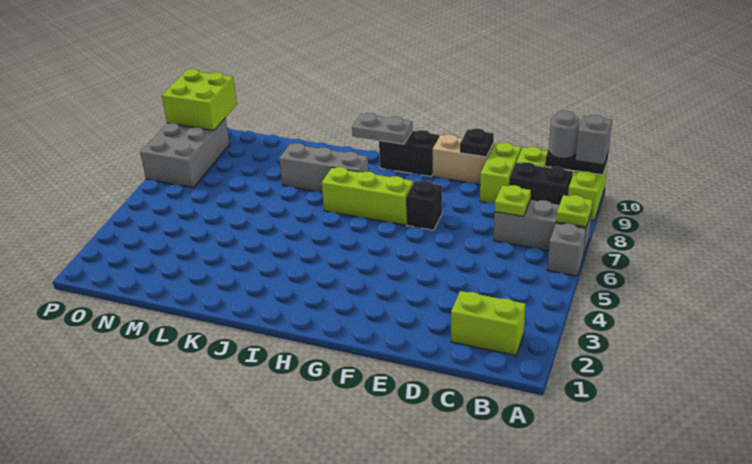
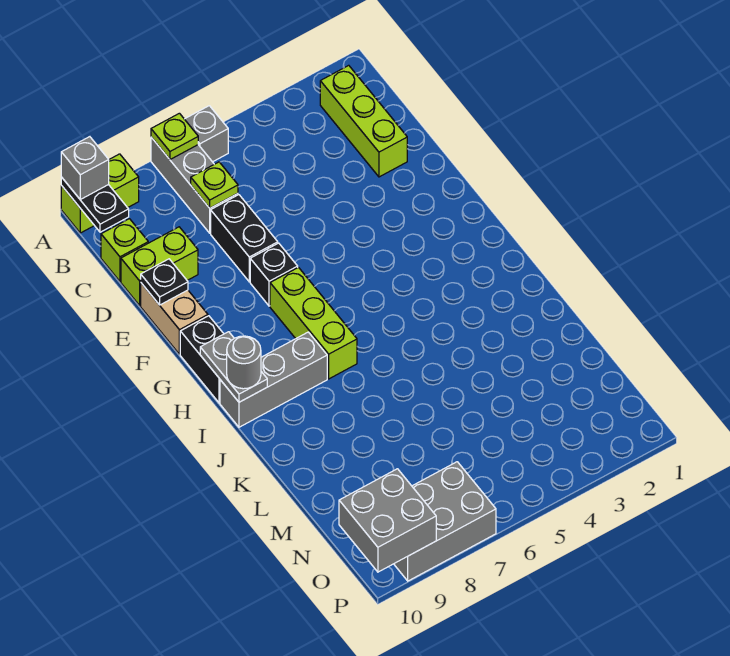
lime brick B2:C2 level 1 -> lime brick B2:D2 level 1
black brick B9:C9 level 1 -> black brick D7:E7 level 1
grey round brick B10 level 3 -> grey round brick I10 level 3
grey brick I8:K8 level 1 -> grey brick I8:I10 level 1
lime brick O9:P10 level 2 -> grey brick O9:P10 level 2

